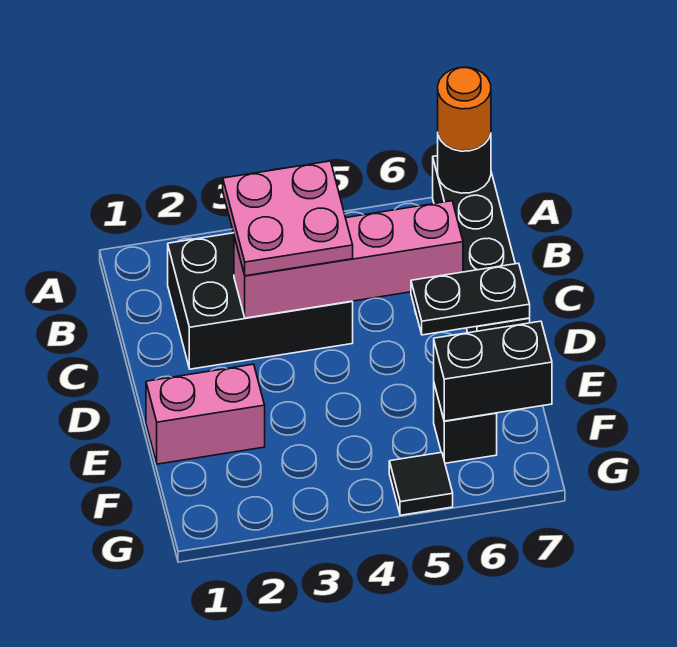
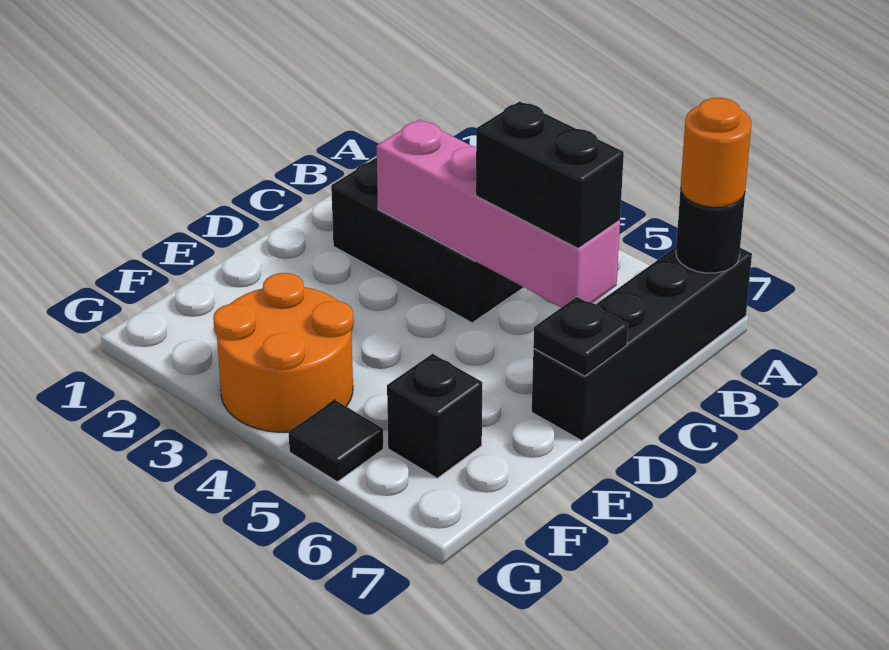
pink plate B3:C4 level 3 -> none
black plate D6:D7 level 2 -> black plate D7 level 2
pink brick E1:E2 level 1 -> none
none -> orange round brick F3:G4 level 1
black brick F6:F7 level 2 -> black brick C5:C6 level 3

